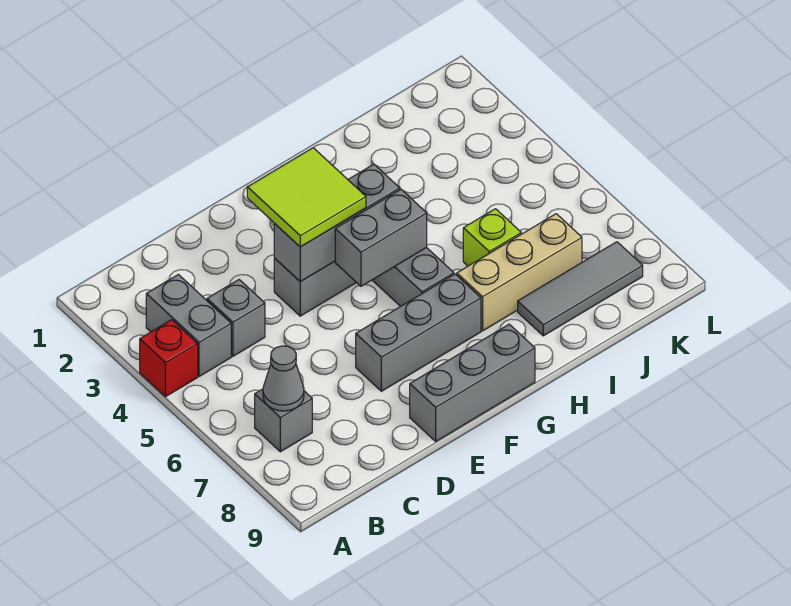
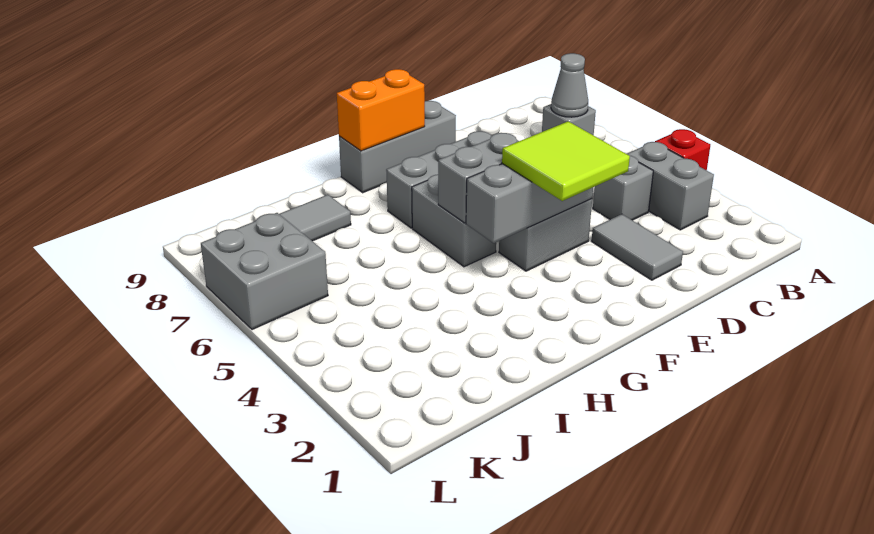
none -> grey tile D2:D3 level 1
none -> orange brick F9:G9 level 2
tan brick H7:J7 level 1 -> none
lime brick I6 level 1 -> none
none -> grey brick K6:L7 level 1

